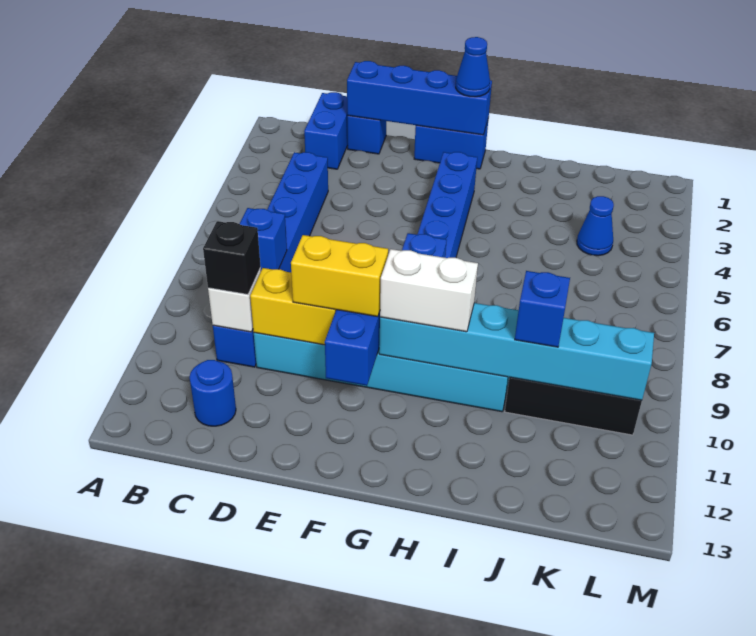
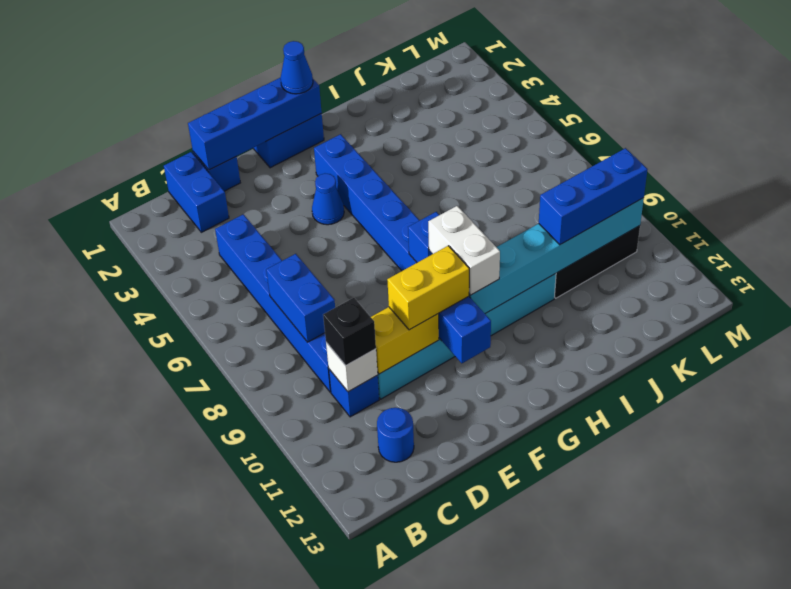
blue brick C8 level 2 -> blue brick C7:C8 level 2
white brick G10:H10 level 3 -> white brick G9:G10 level 3
blue brick J10 level 3 -> blue brick J10:L10 level 3
blue cone K4 level 1 -> blue cone F4 level 1

